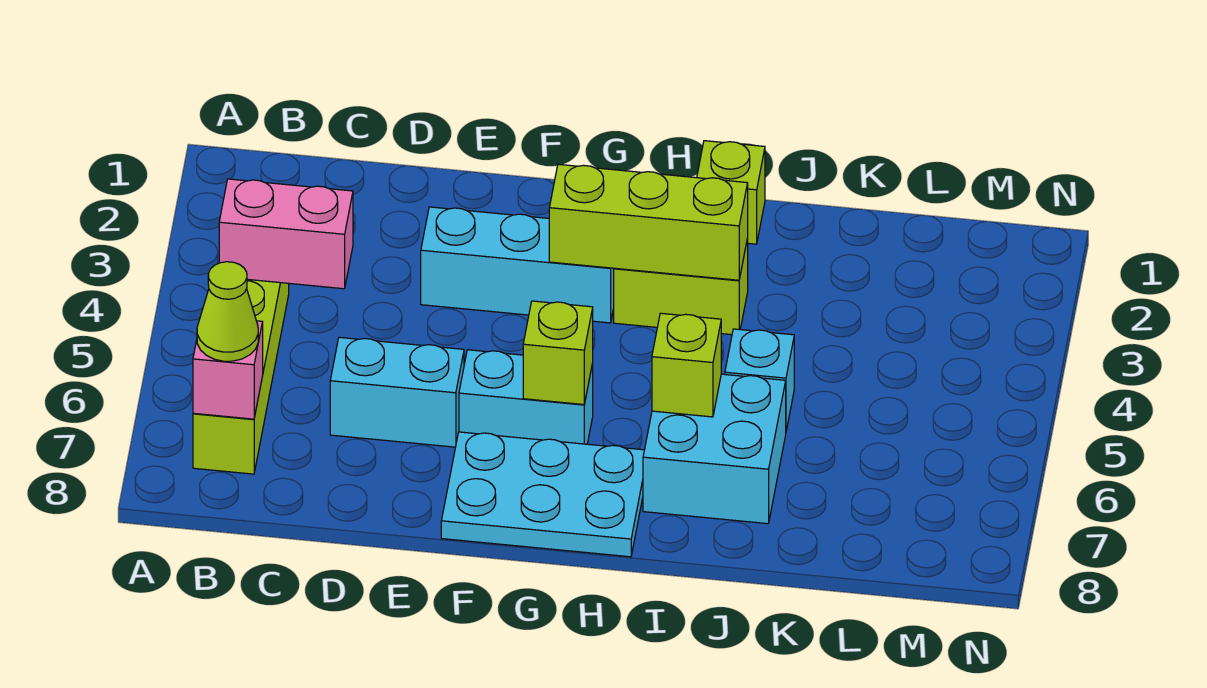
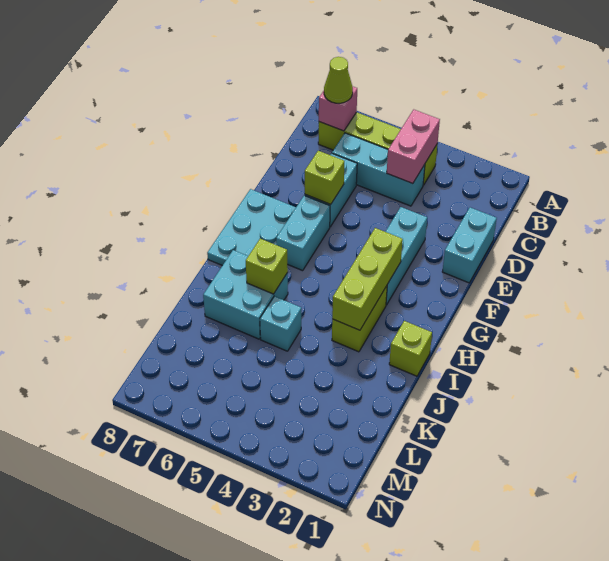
none -> cyan brick C4:C6 level 1
none -> cyan brick D1:E1 level 1
lime brick G6 level 2 -> lime brick E6 level 2

